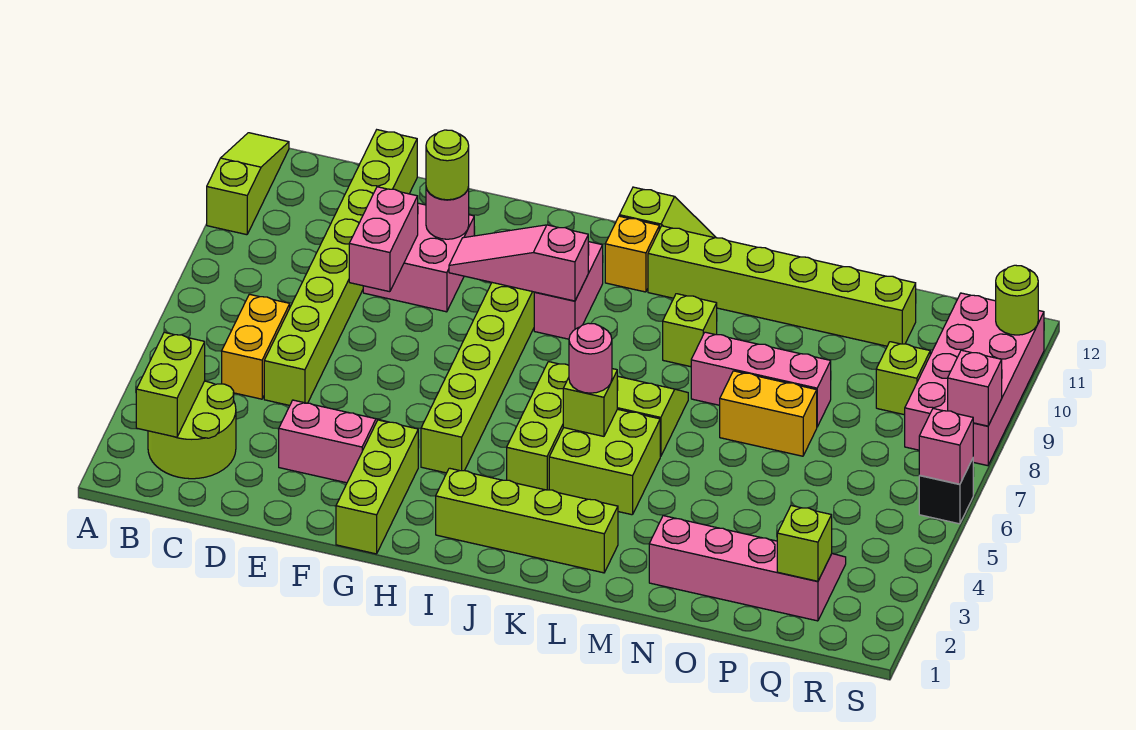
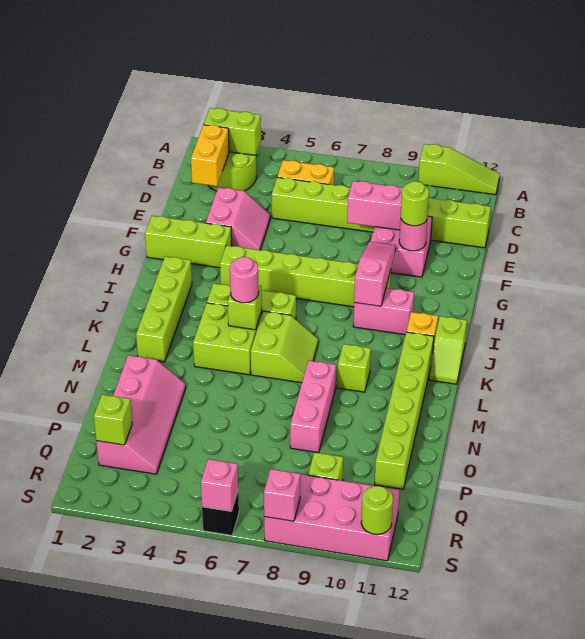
yellow brick N7:O7 level 1 -> yellow brick C2:D2 level 2

